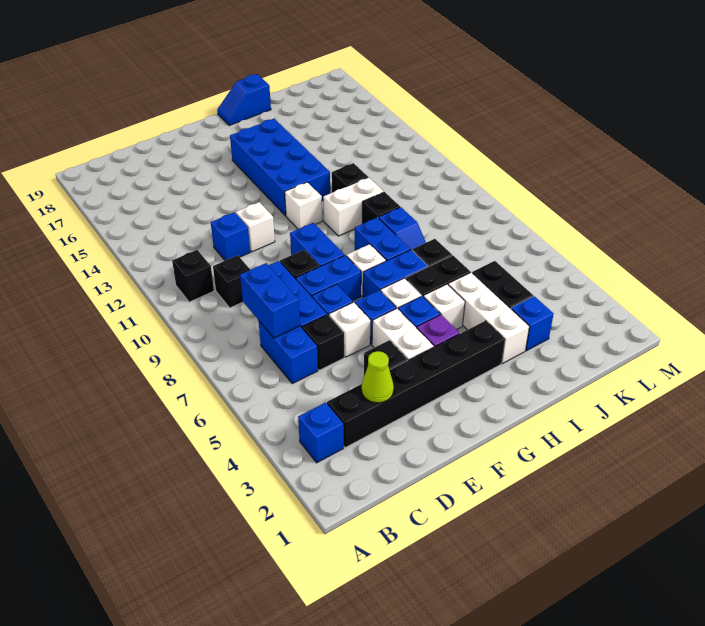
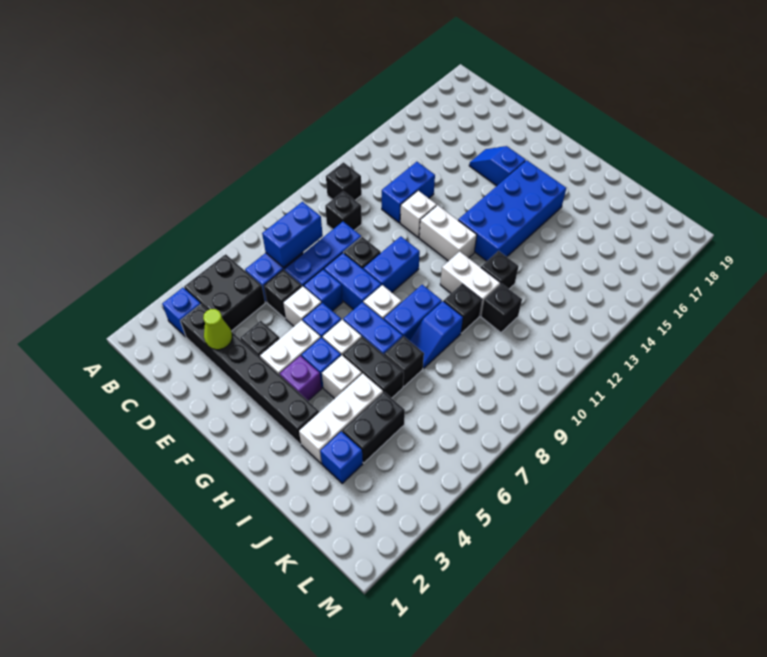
none -> black brick B4:C5 level 1
blue brick D12 level 1 -> blue brick D12:D13 level 1
white brick G12 level 1 -> white brick F12:G12 level 1
blue slope H19:I19 level 1 top I -> blue slope E16:F16 level 1 top F
none -> black brick J11 level 1

